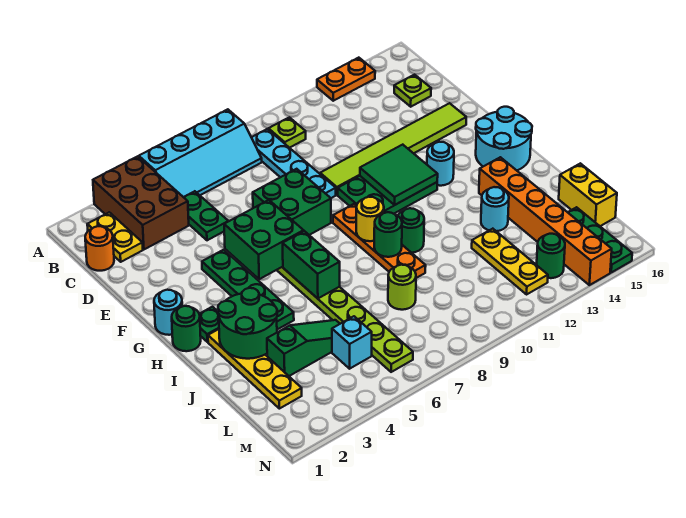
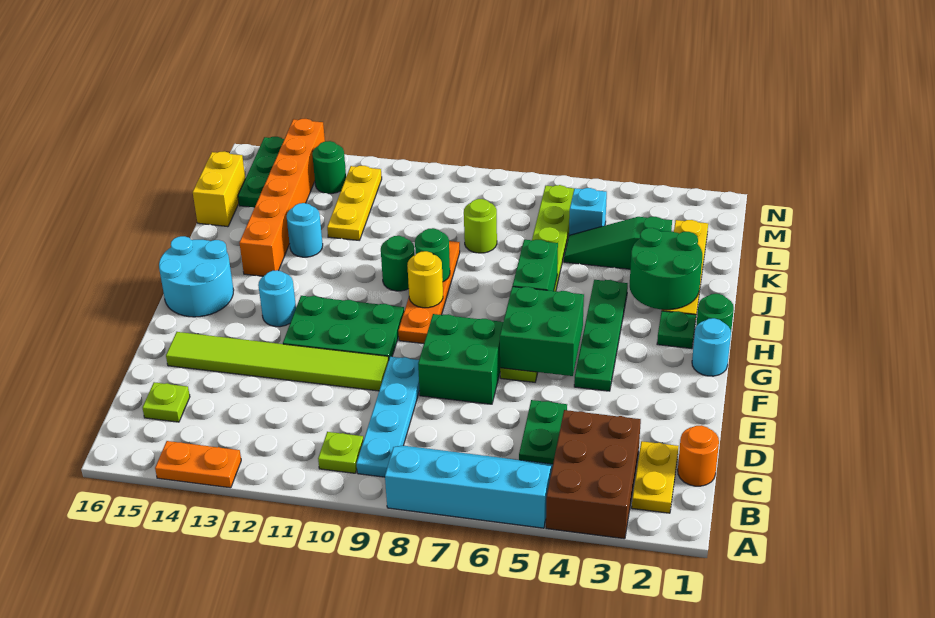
green tile F11:G12 level 2 -> none

